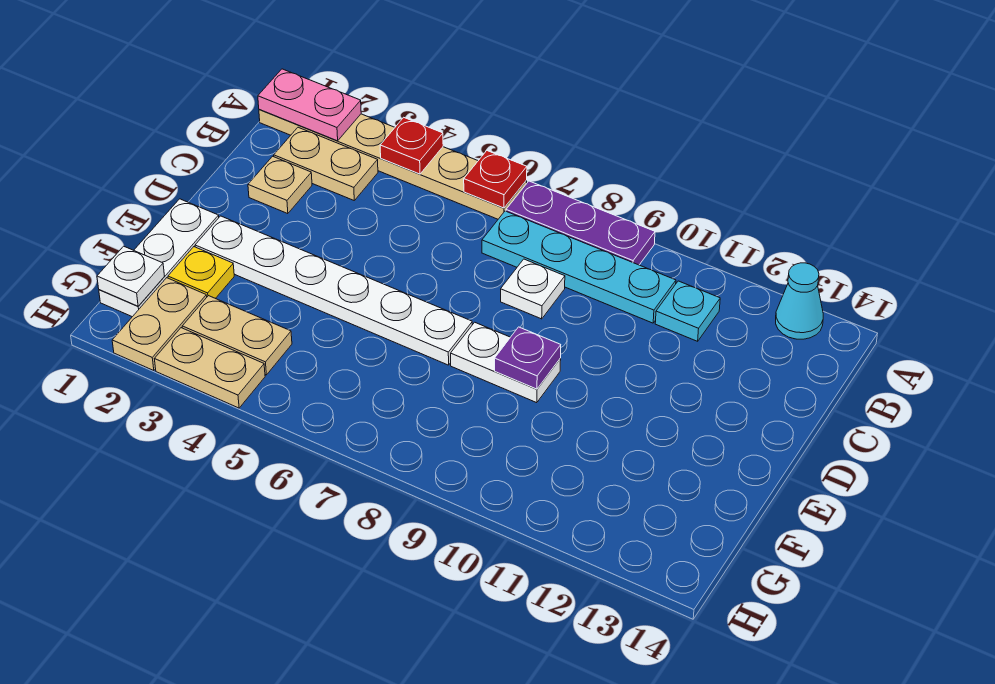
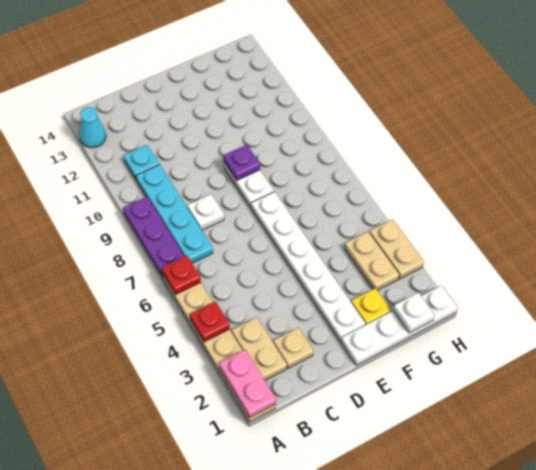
white plate E1:G1 level 1 -> white plate E1:H1 level 1
tan plate G2:H2 level 1 -> none

